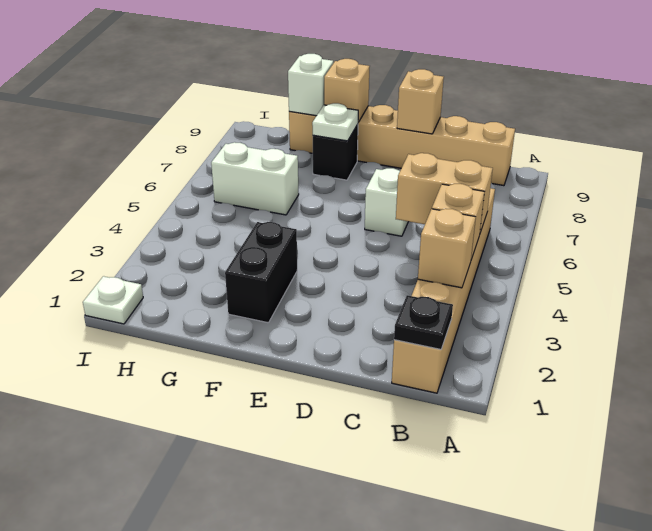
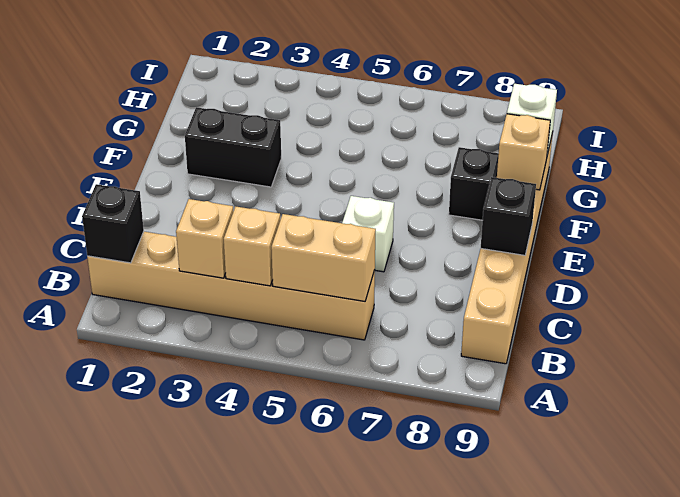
black plate B1 level 2 -> black brick B1 level 2
tan brick B5:C5 level 2 -> tan brick B5:B6 level 2
tan brick D9 level 2 -> black brick D9 level 2
white plate F8 level 2 -> none
white brick G6:H6 level 1 -> none
white plate I1 level 1 -> none

